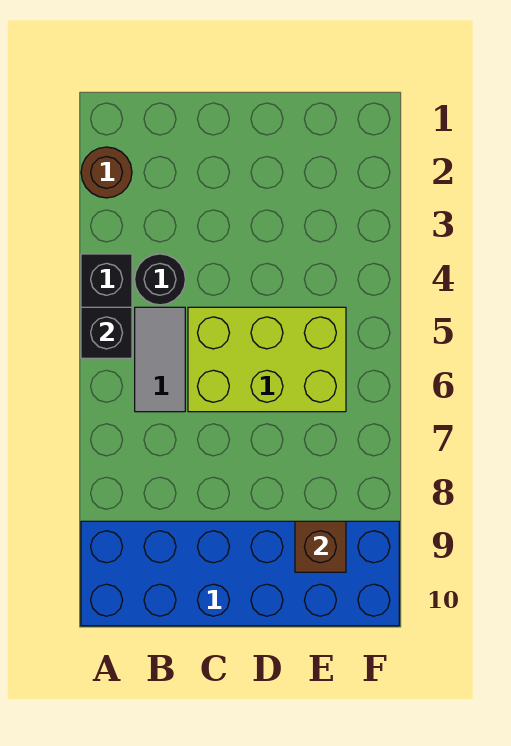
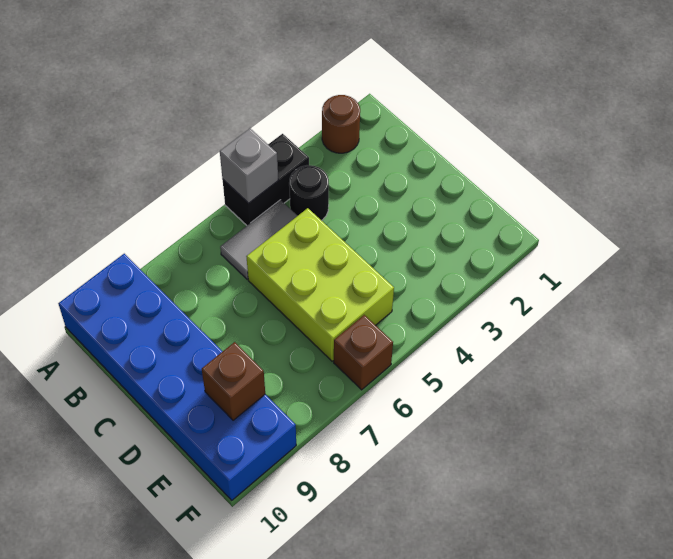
black brick A5 level 2 -> grey brick A5 level 2
none -> brown brick F6 level 1

